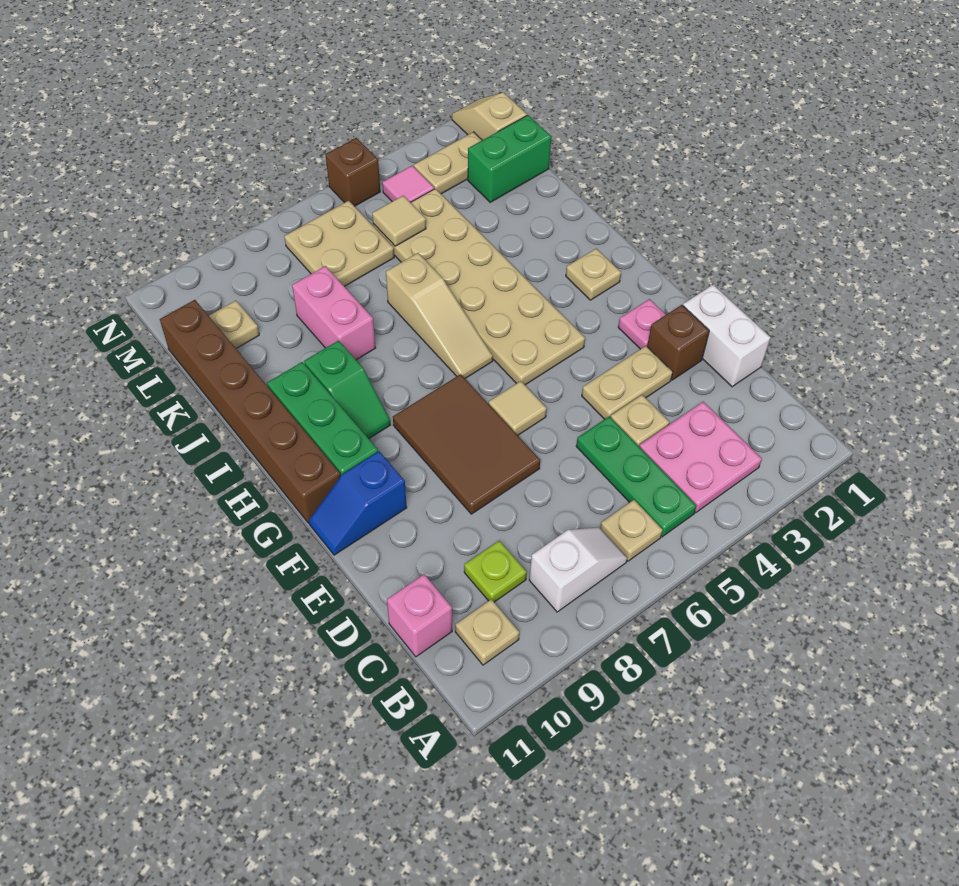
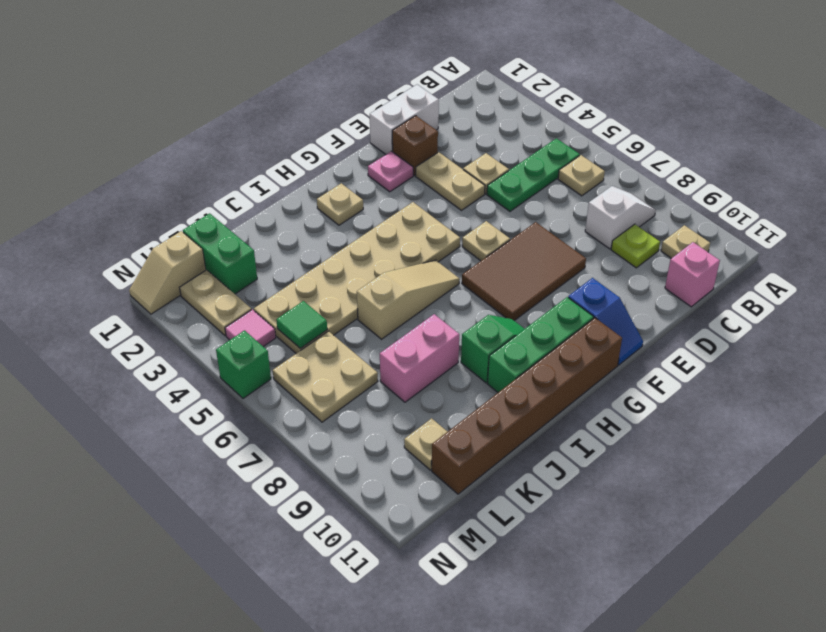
pink plate B3:C4 level 1 -> none
white slope B7:B8 level 1 top 8 -> white slope B8:C8 level 1 top C
tan tile F6 level 1 -> tan plate F6 level 1
tan tile L5 level 2 -> green tile L5 level 2
brown brick N5 level 1 -> green brick N5 level 1

